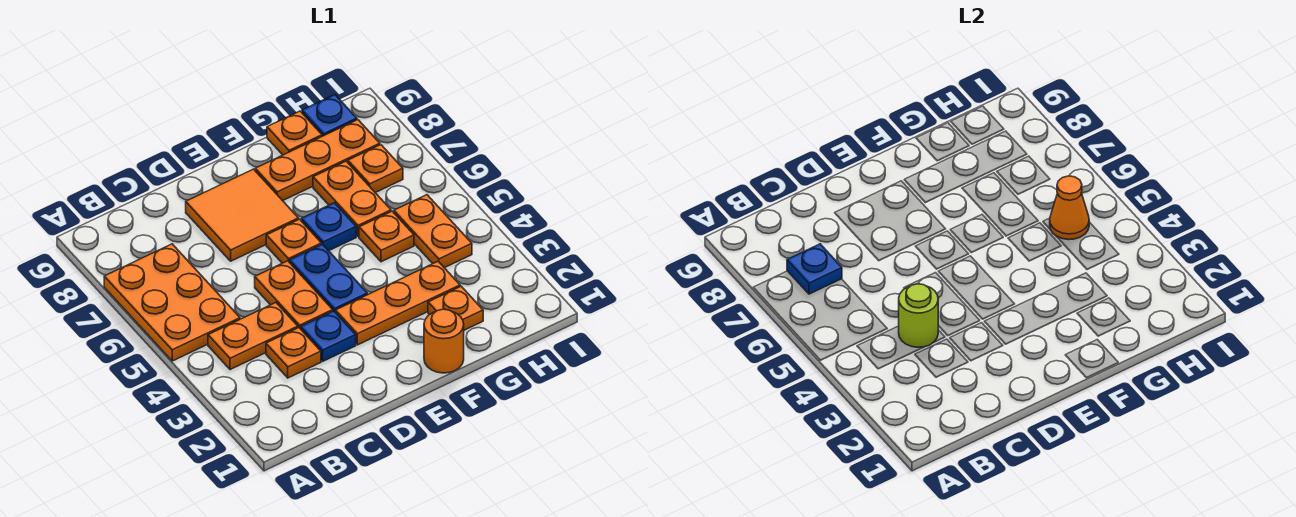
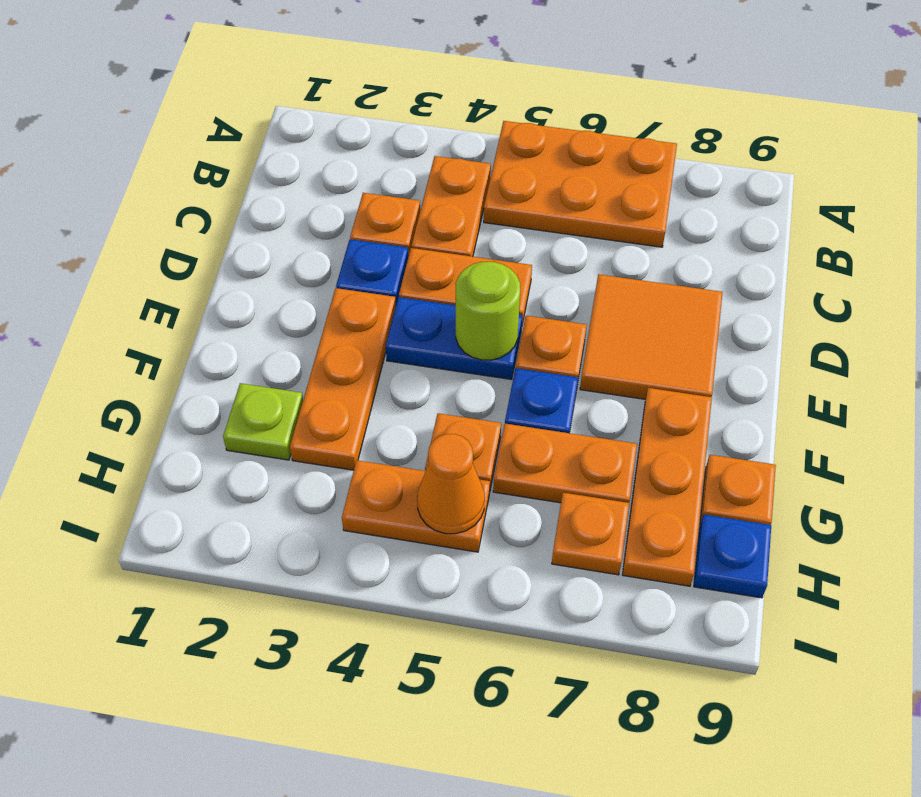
blue plate B7 level 2 -> none
lime round brick C4 level 2 -> lime round brick E5 level 2
orange round brick F1 level 1 -> none
orange plate G2 level 1 -> lime plate G2 level 1

